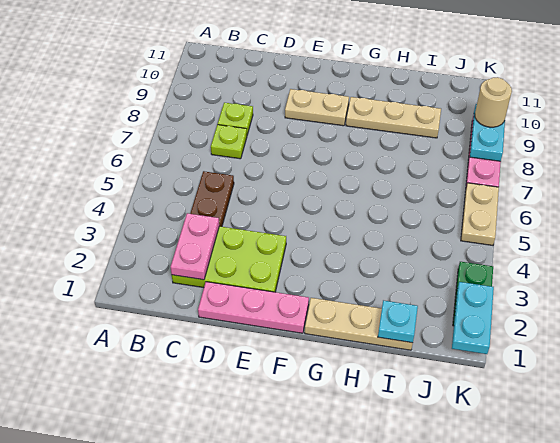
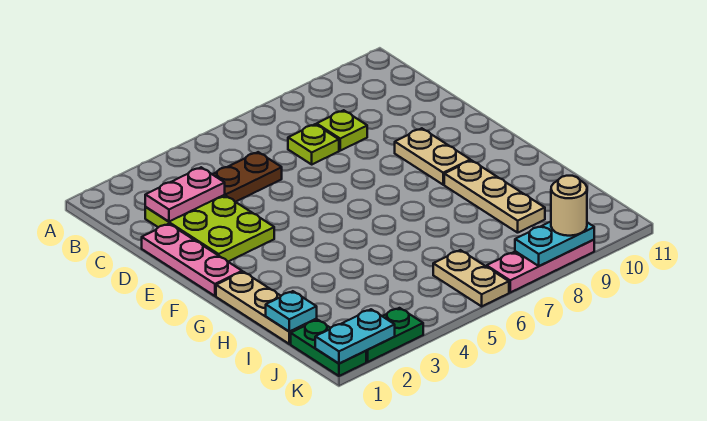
none -> green plate J1:K1 level 1
tan plate K5:K6 level 1 -> tan plate J6:K6 level 1

